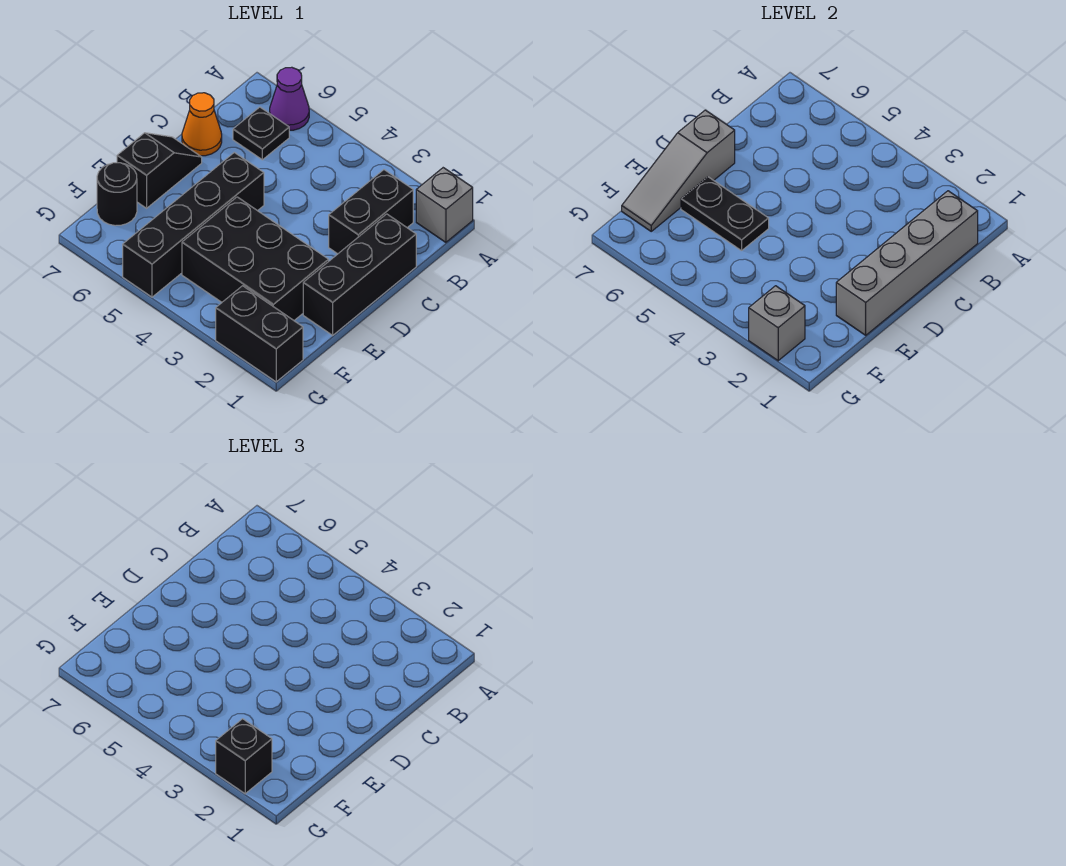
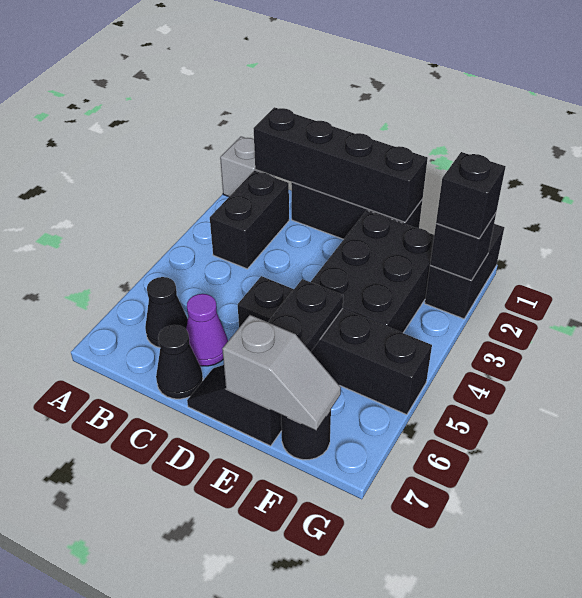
purple cone A6 level 1 -> purple cone C6 level 1
grey brick B1:E1 level 2 -> black brick B1:E1 level 2
black brick B2:C2 level 1 -> black brick B2:B3 level 1
black plate B6 level 1 -> black cone B6 level 1
orange cone C7 level 1 -> black cone C7 level 1
grey slope D7:F7 level 2 top D -> grey slope E7:F7 level 2 top E
grey brick G2 level 2 -> black brick G2 level 2

